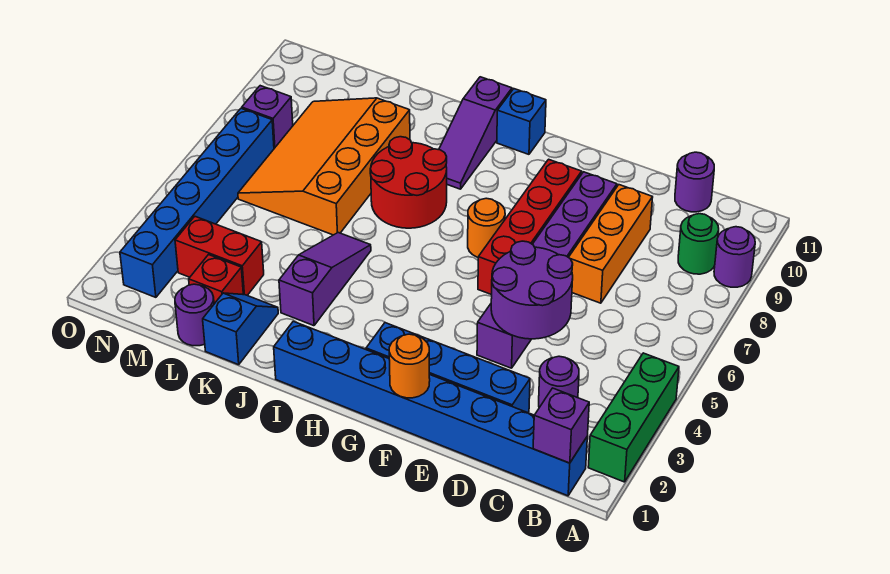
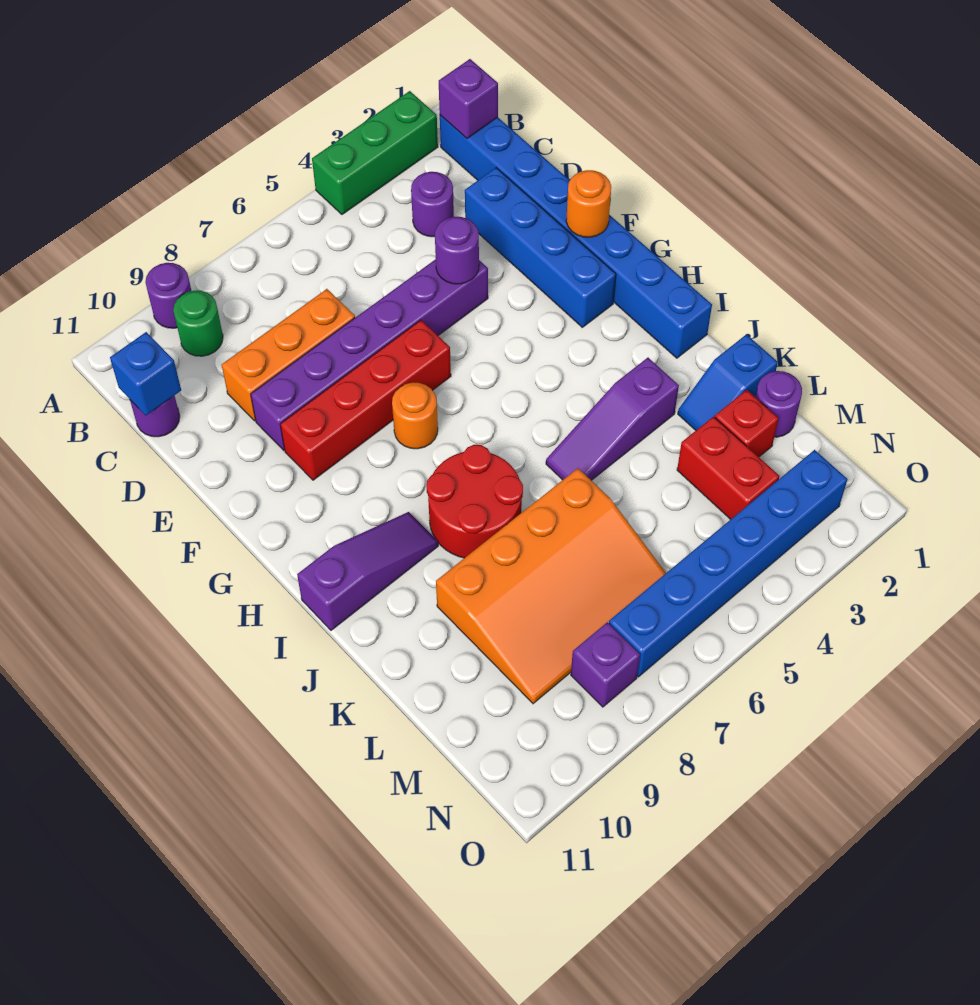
purple round brick D4:E5 level 2 -> purple round brick E4 level 2
blue brick H11 level 1 -> blue brick C11 level 2

